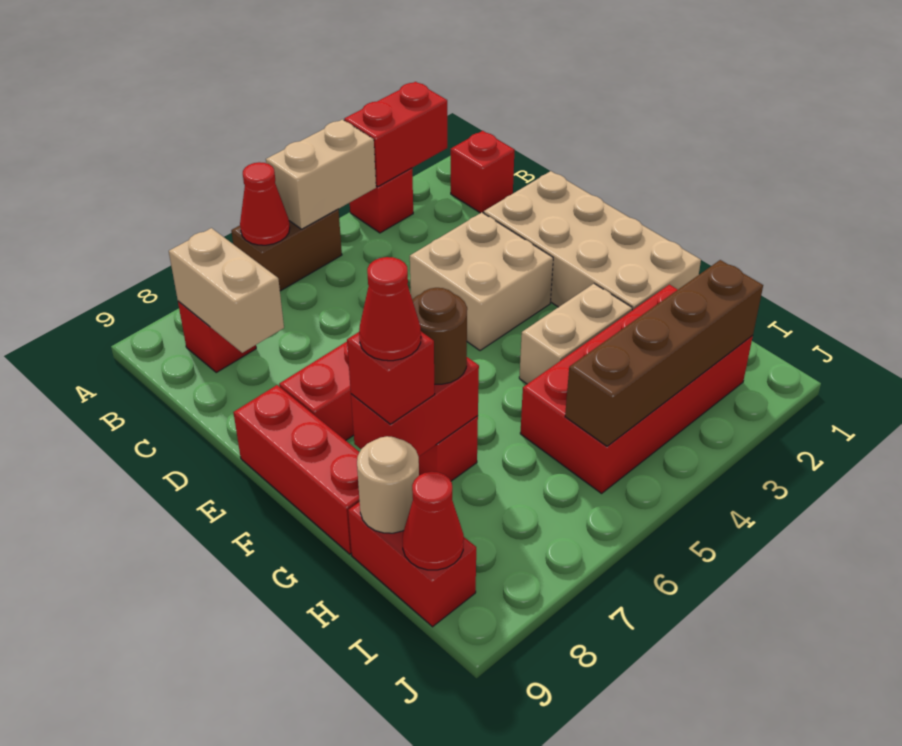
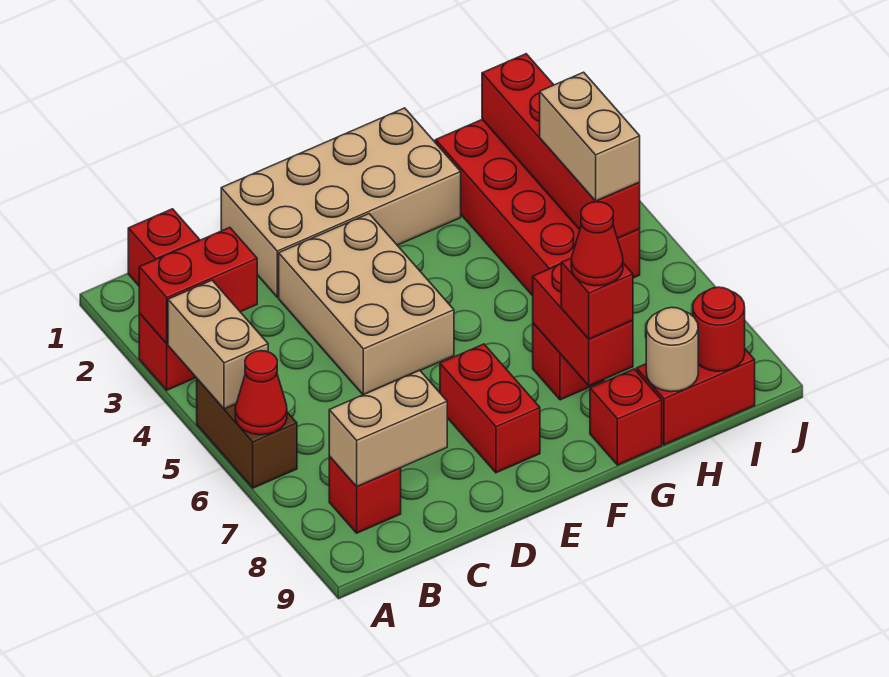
red brick A2:A3 level 2 -> red brick A3:B3 level 2
tan brick D3:E4 level 1 -> tan brick D3:E5 level 1
red brick E9:G9 level 1 -> red brick G9 level 1
tan brick G3:G4 level 1 -> tan brick I4:I5 level 3
brown round brick G7 level 3 -> none
brown brick I2:I5 level 2 -> red brick I2:I5 level 2
red cone I9 level 2 -> red round brick I9 level 2

